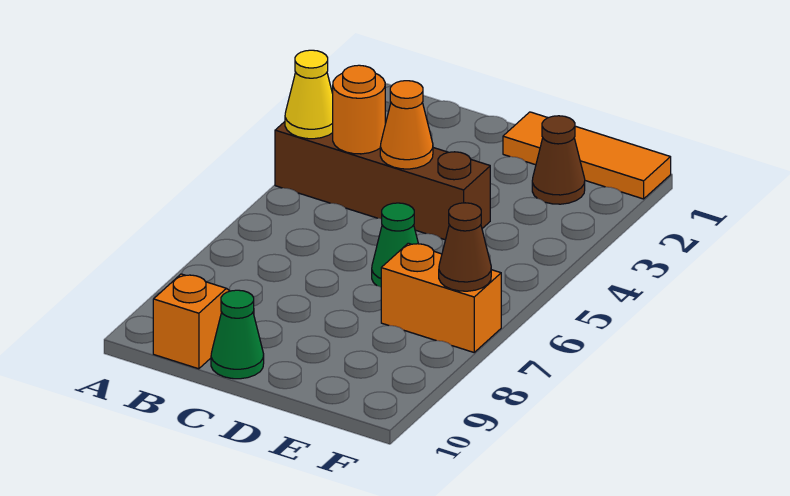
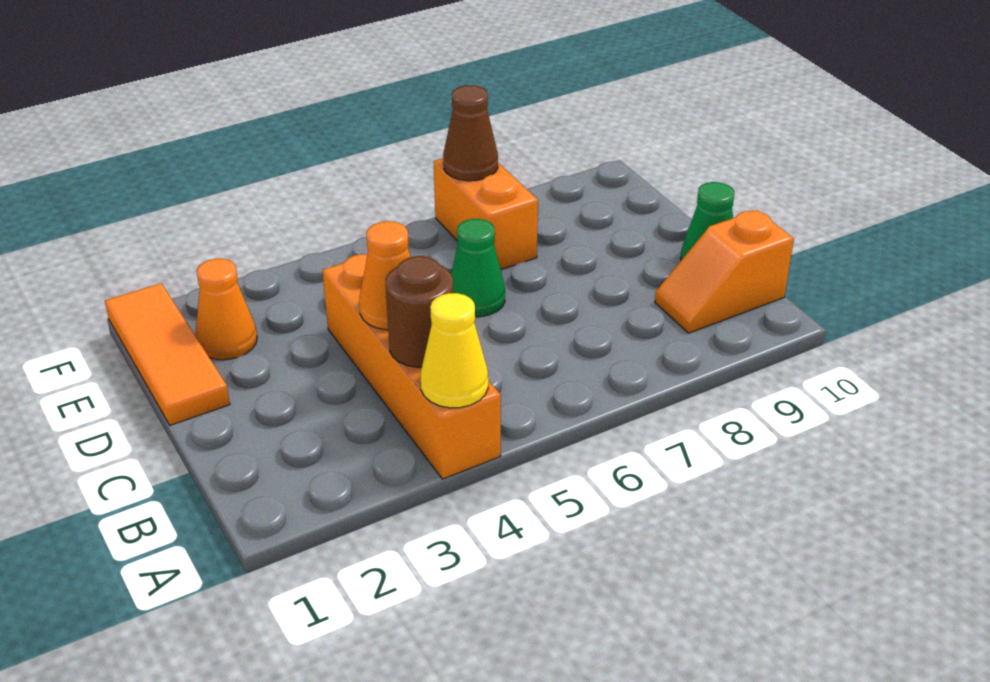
brown brick A4:D4 level 1 -> orange brick A4:D4 level 1
orange round brick B4 level 2 -> brown round brick B4 level 2
brown cone E2 level 1 -> orange cone E2 level 1

